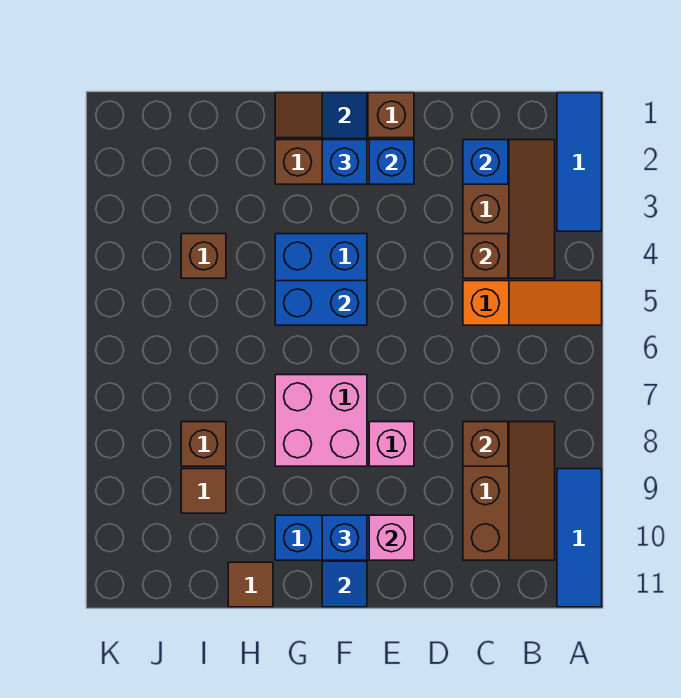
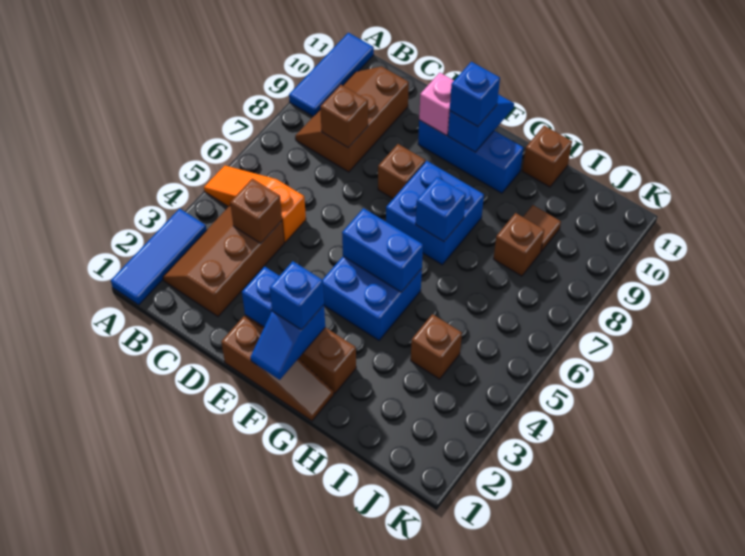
blue brick C2 level 2 -> blue brick G7 level 2
pink brick E8 level 1 -> brown brick E8 level 1
pink brick F7:G8 level 1 -> blue brick F7:G8 level 1
brown tile H11 level 1 -> brown brick H11 level 1

